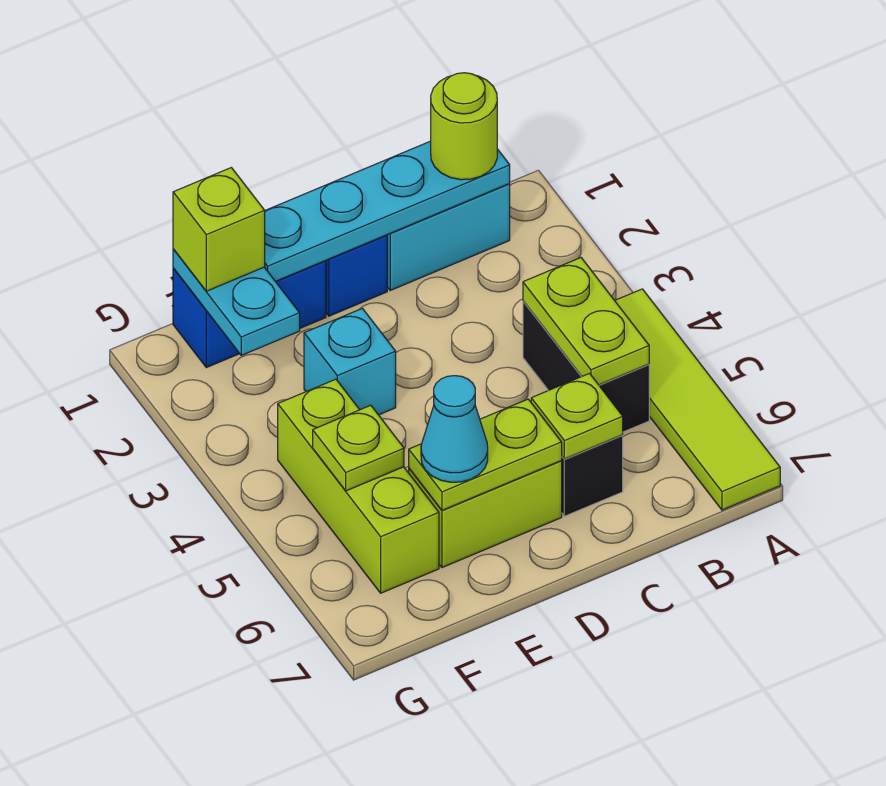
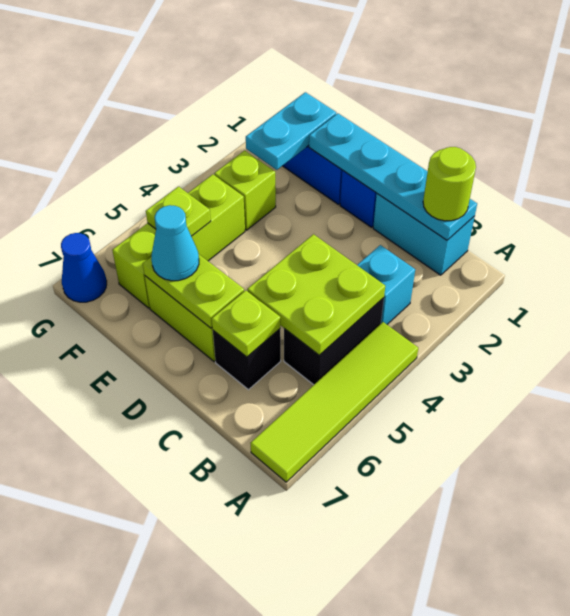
lime plate B4:B5 level 2 -> lime plate B4:C5 level 2
cyan brick E3 level 1 -> cyan brick B3 level 1
lime brick F1 level 3 -> lime brick F3 level 1
none -> blue cone G7 level 1

